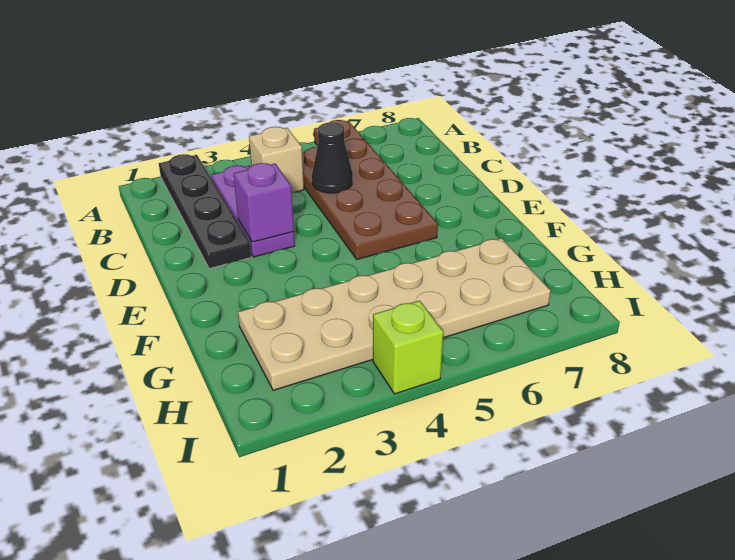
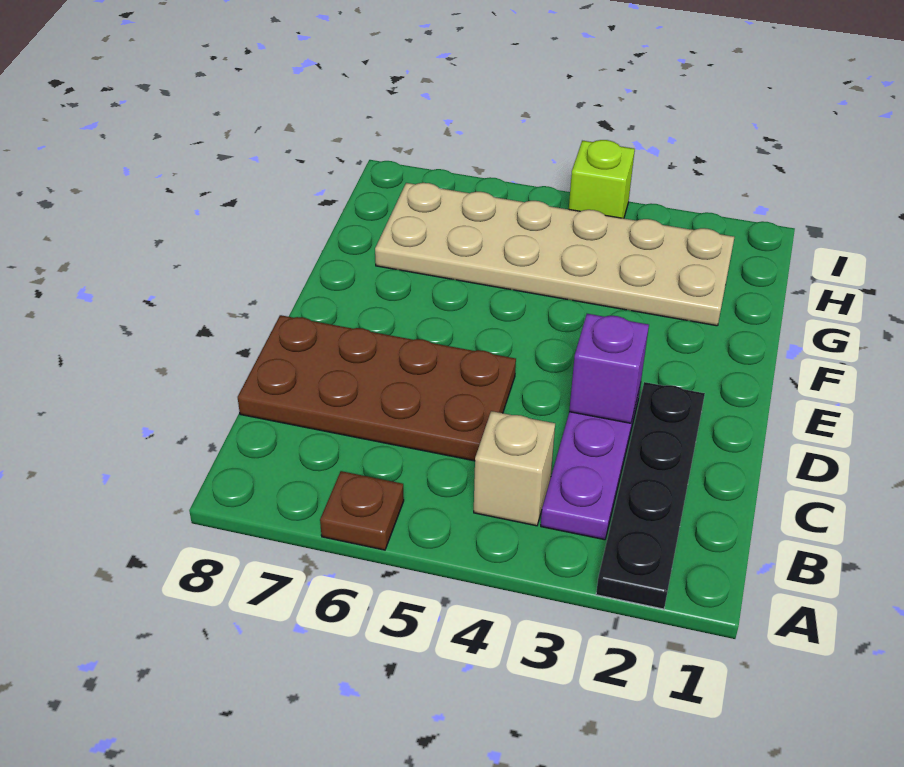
brown plate B5:E6 level 1 -> brown plate C5:D8 level 1
black cone C5 level 2 -> none

